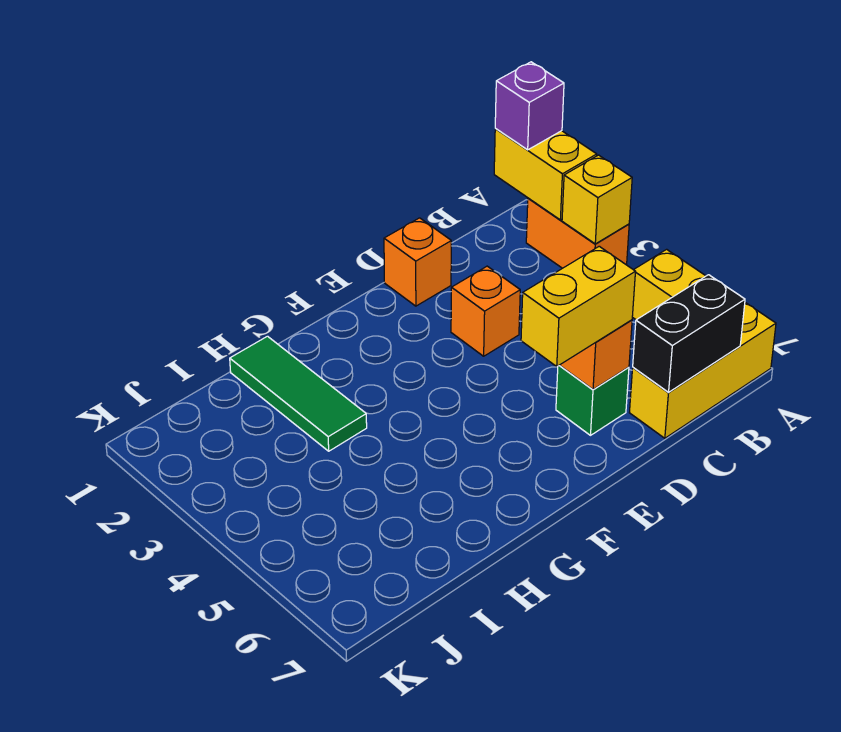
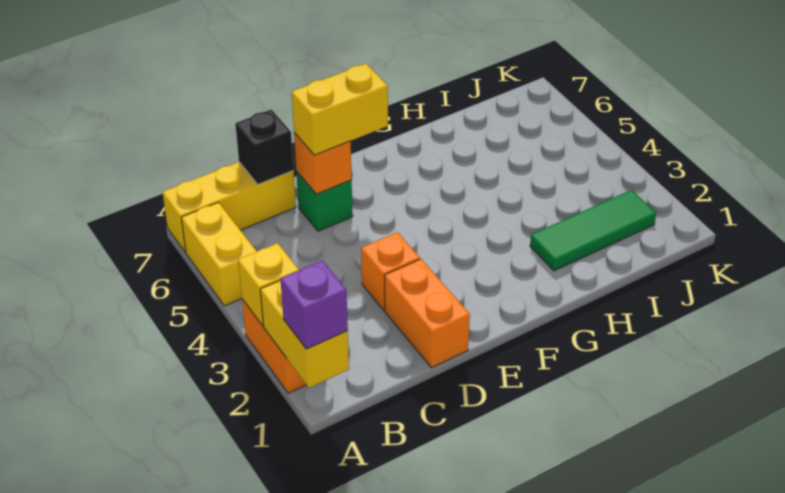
black brick B7:C7 level 2 -> black brick C7 level 2
orange brick D1 level 1 -> orange brick D1:D2 level 1
green tile H1:H3 level 1 -> green tile H2:J2 level 1

